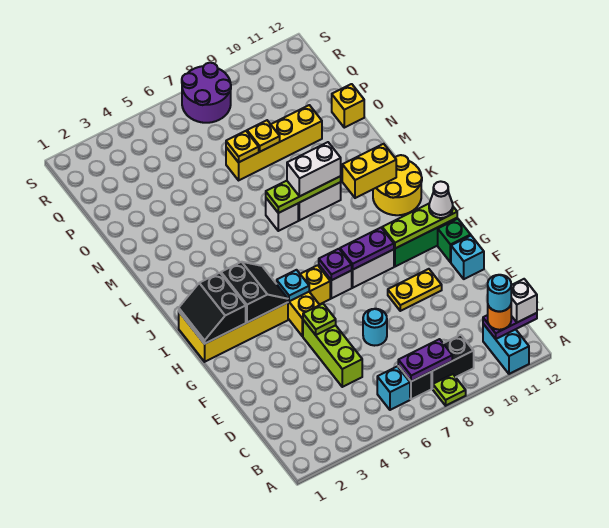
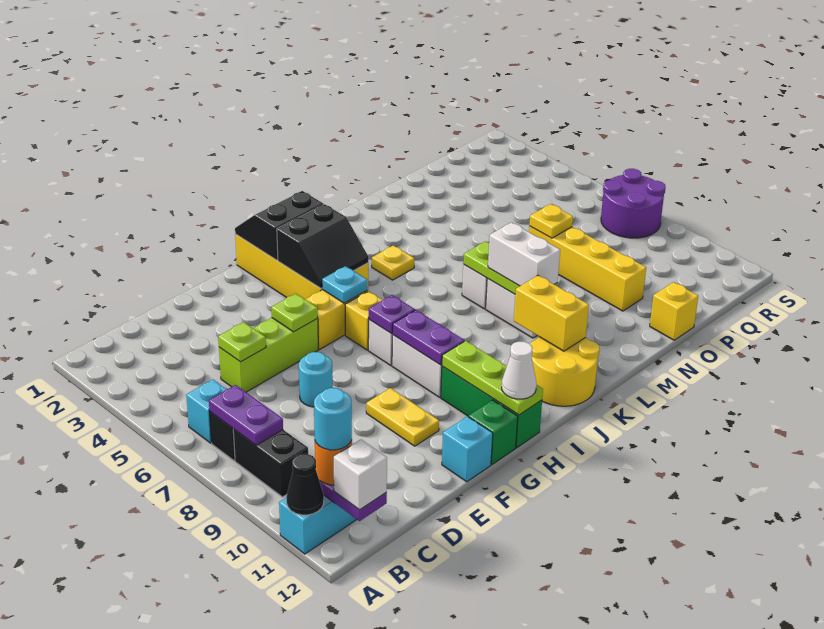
lime plate A8 level 1 -> lime plate D5 level 2
none -> black cone A11 level 2
yellow plate O8 level 2 -> yellow plate K4 level 1

